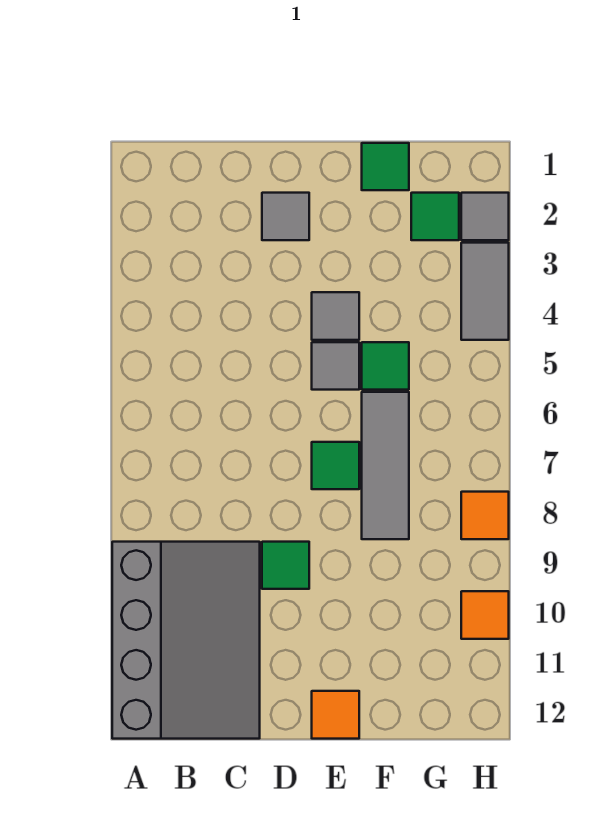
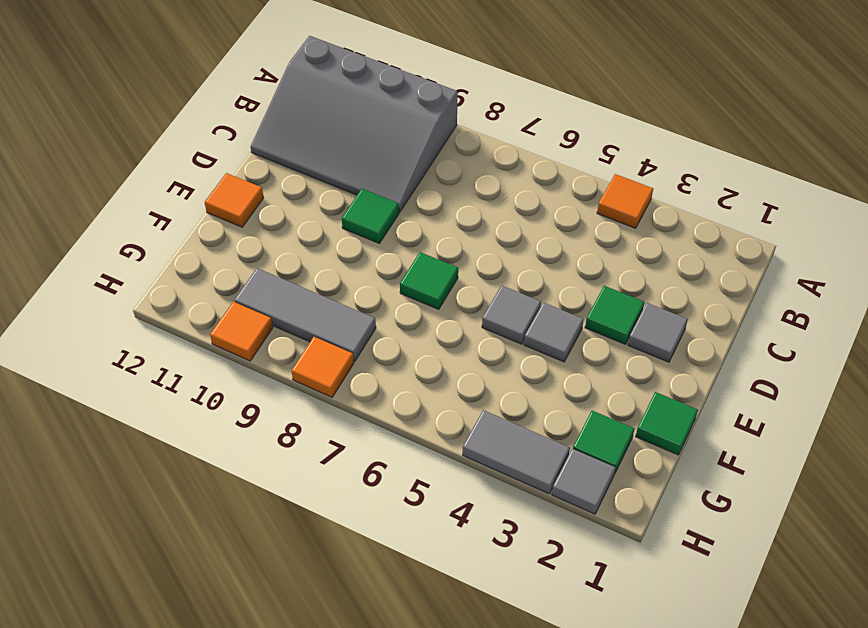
none -> orange tile A4 level 1
green tile F5 level 1 -> green tile D3 level 1
grey tile F6:F8 level 1 -> grey tile G8:G10 level 1

